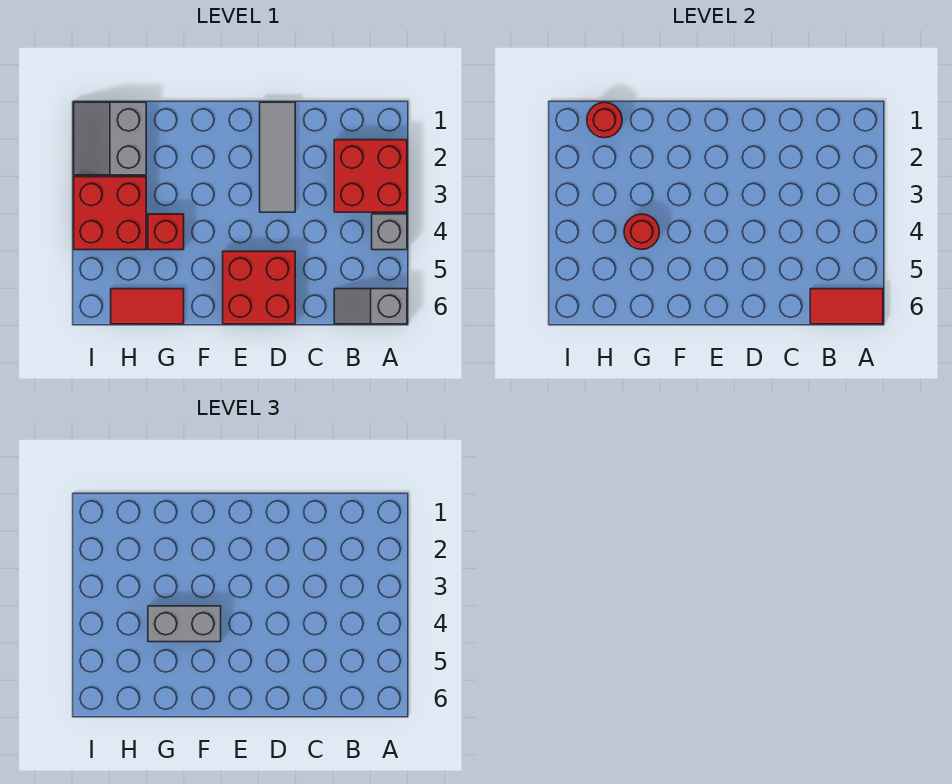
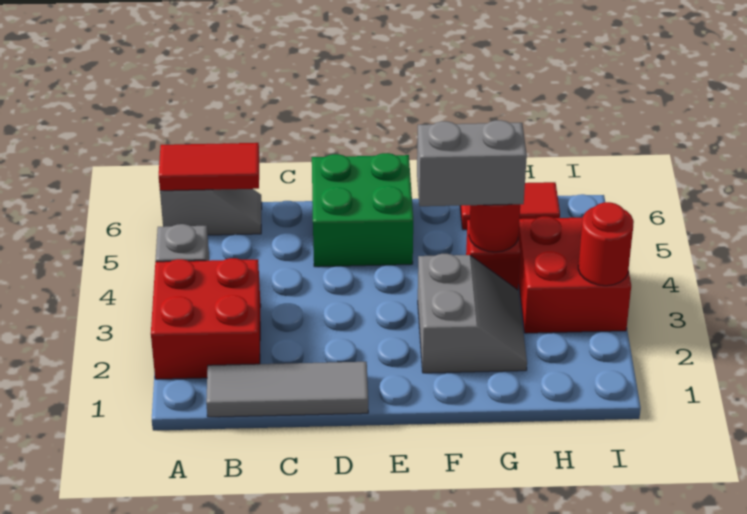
grey tile D1:D3 level 1 -> grey tile B1:D1 level 1
red brick D5:E6 level 1 -> green brick D5:E6 level 1
grey slope H1:I2 level 1 top H -> grey slope F2:G3 level 1 top F
red round brick H1 level 2 -> red round brick I3 level 2

